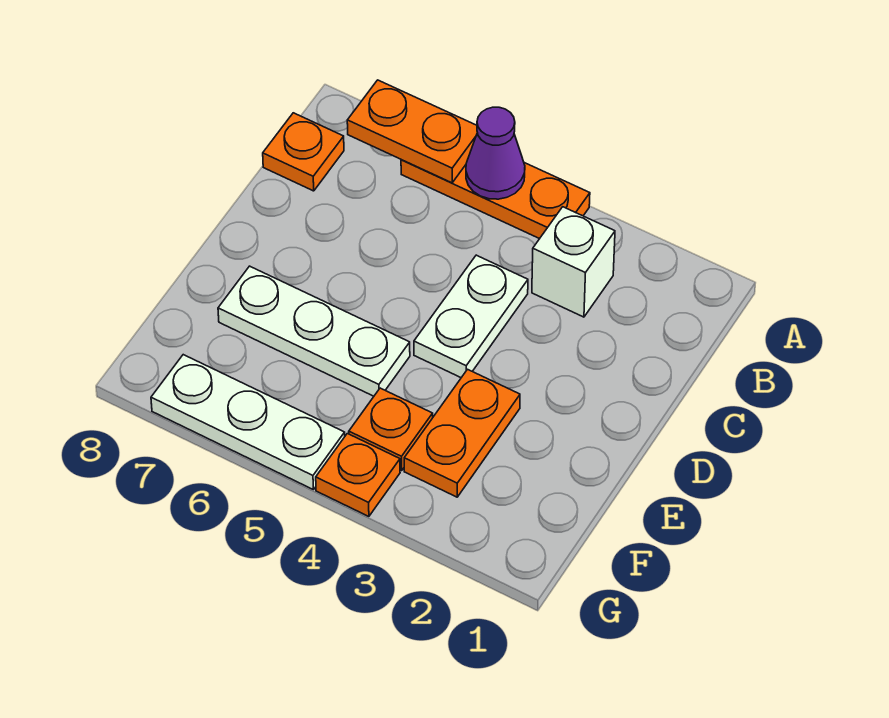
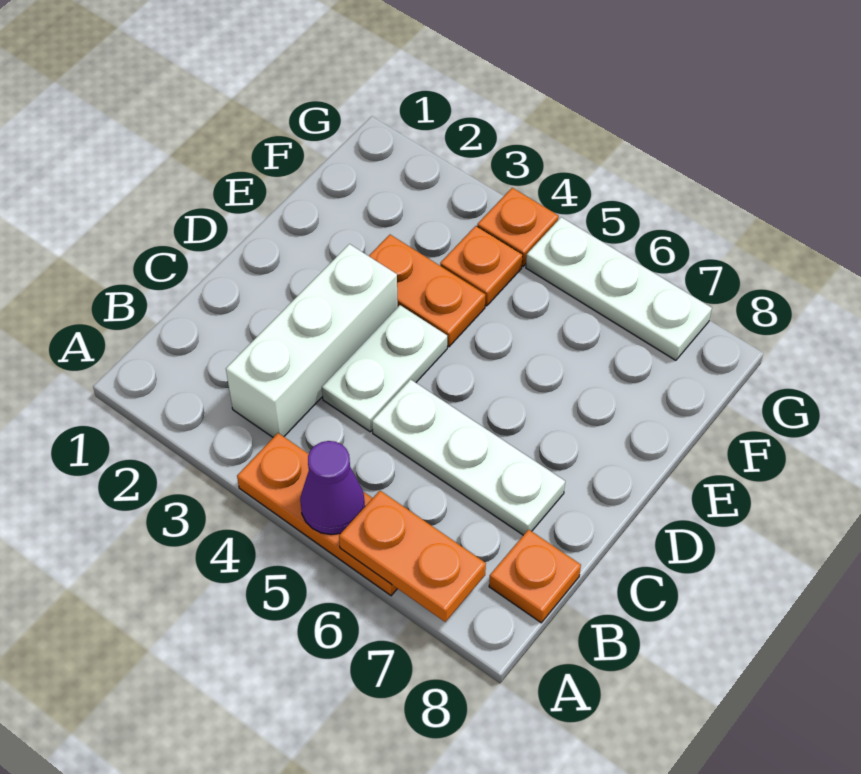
white brick B3 level 1 -> white brick B3:D3 level 1
orange plate E3:F3 level 1 -> orange plate E3:E4 level 1
white plate E5:E7 level 1 -> white plate C5:C7 level 1

